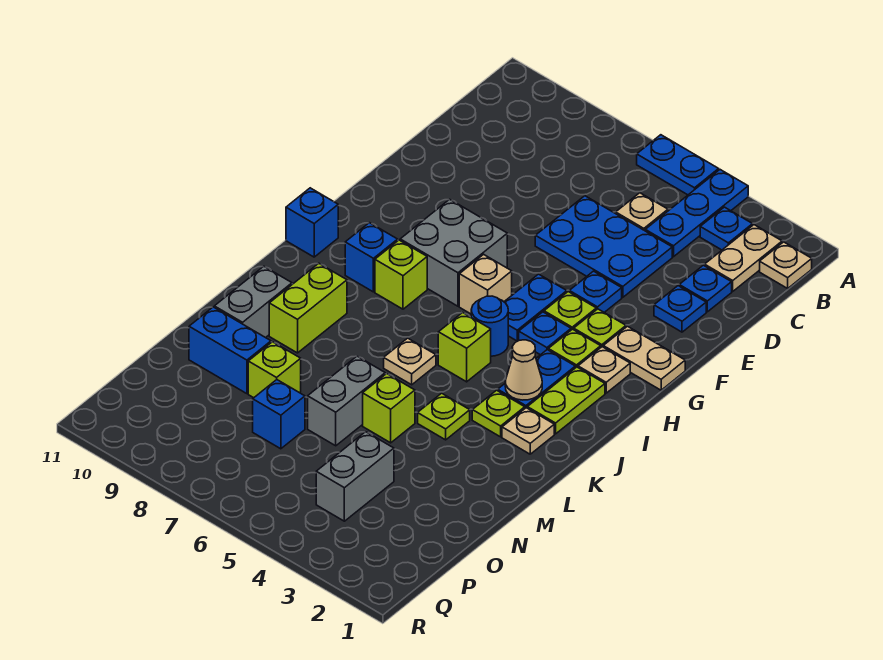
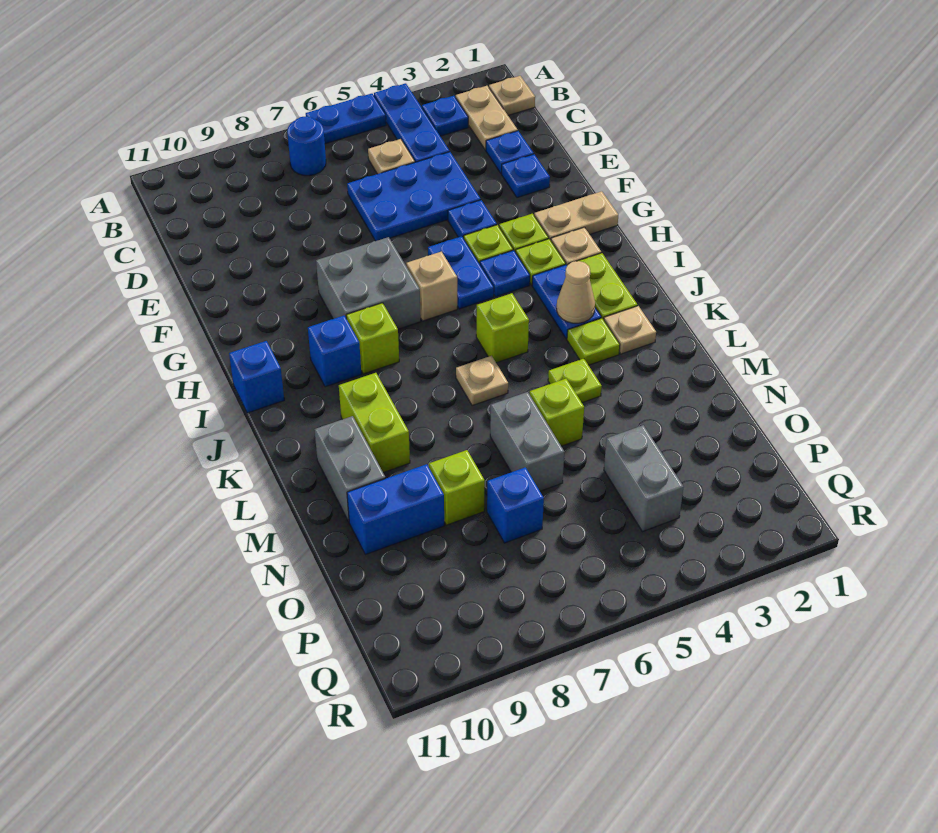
blue round brick I5 level 1 -> blue round brick B7 level 1

